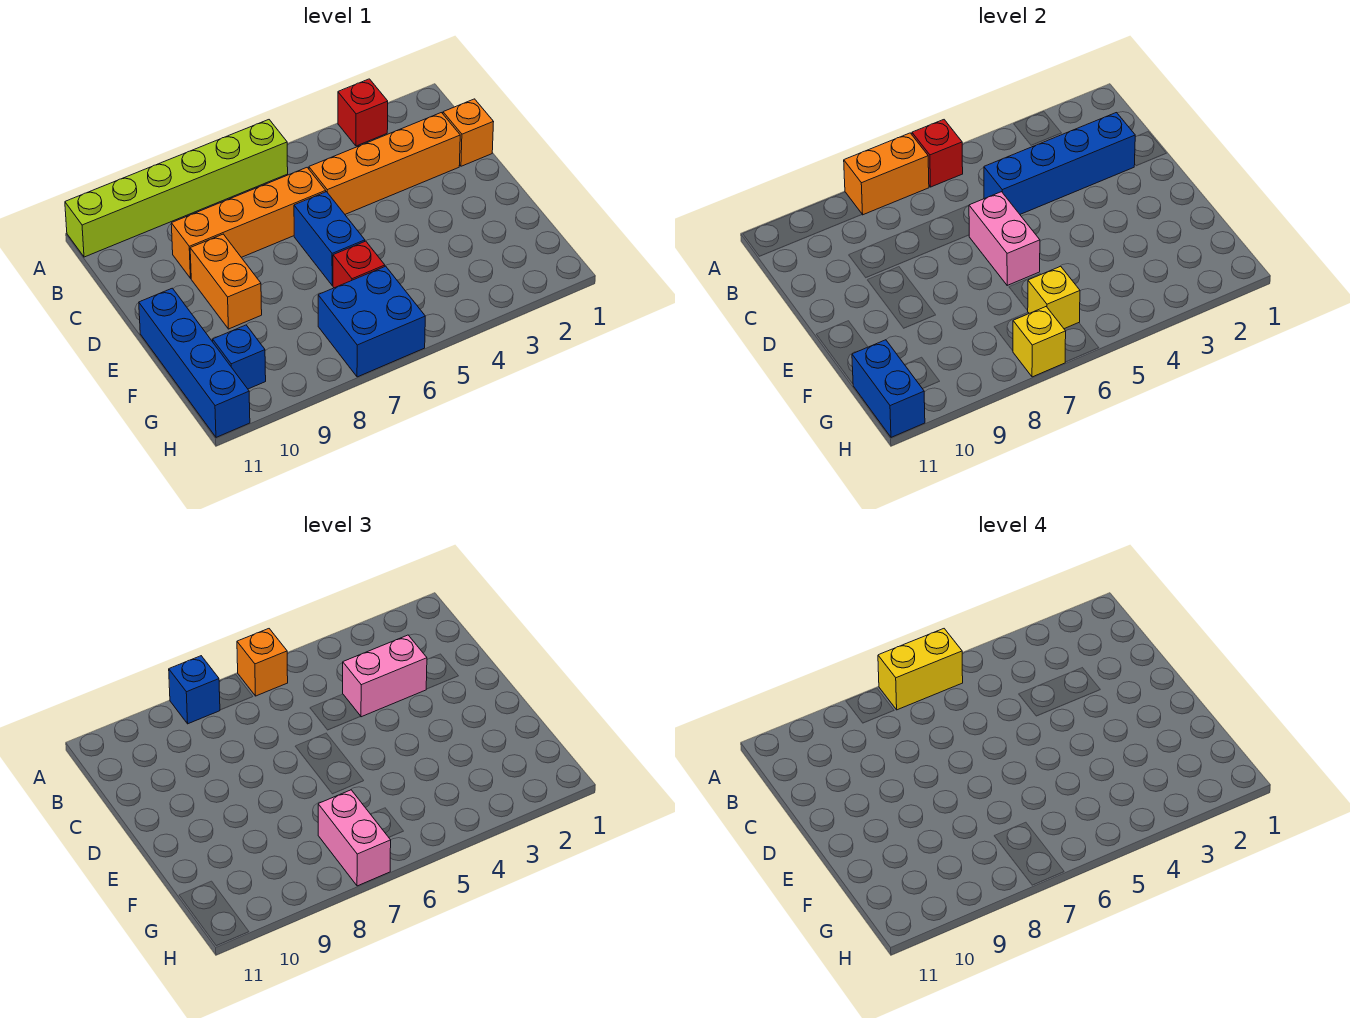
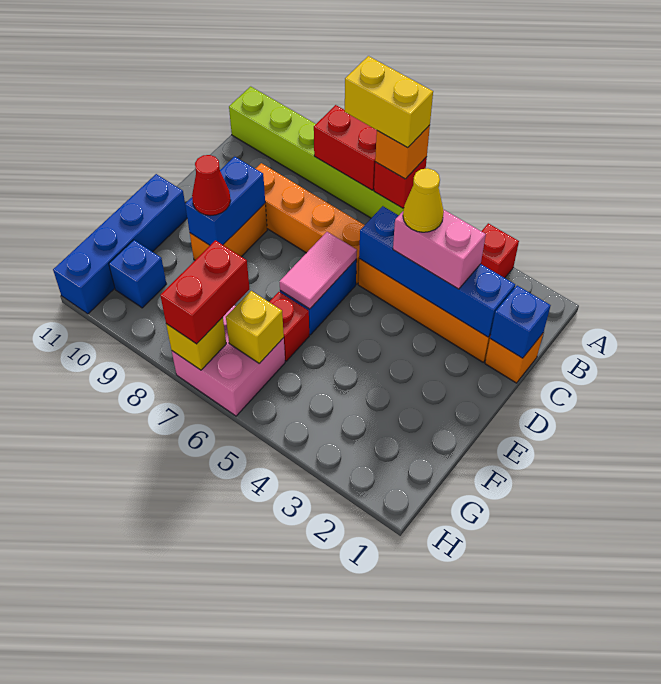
orange brick A7:A8 level 2 -> red brick A7:A8 level 2
blue brick A8 level 3 -> blue brick C1 level 2
none -> yellow cone C4 level 4
pink brick D6:E6 level 2 -> pink tile D6:E6 level 2
none -> red cone E9 level 3
blue brick G6:H7 level 1 -> pink brick G6:H7 level 1
pink brick G7:H7 level 3 -> red brick G7:H7 level 3
blue brick G11:H11 level 2 -> blue brick D9:E9 level 2

